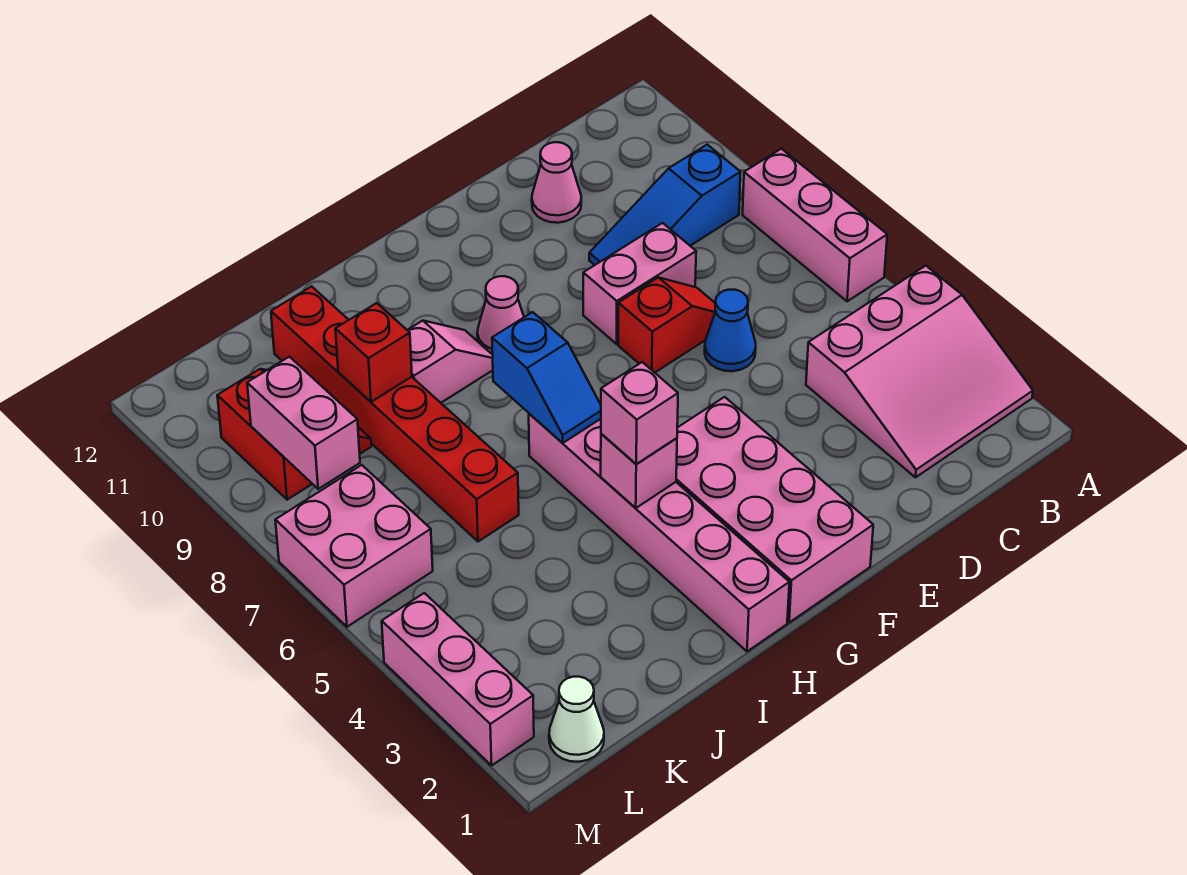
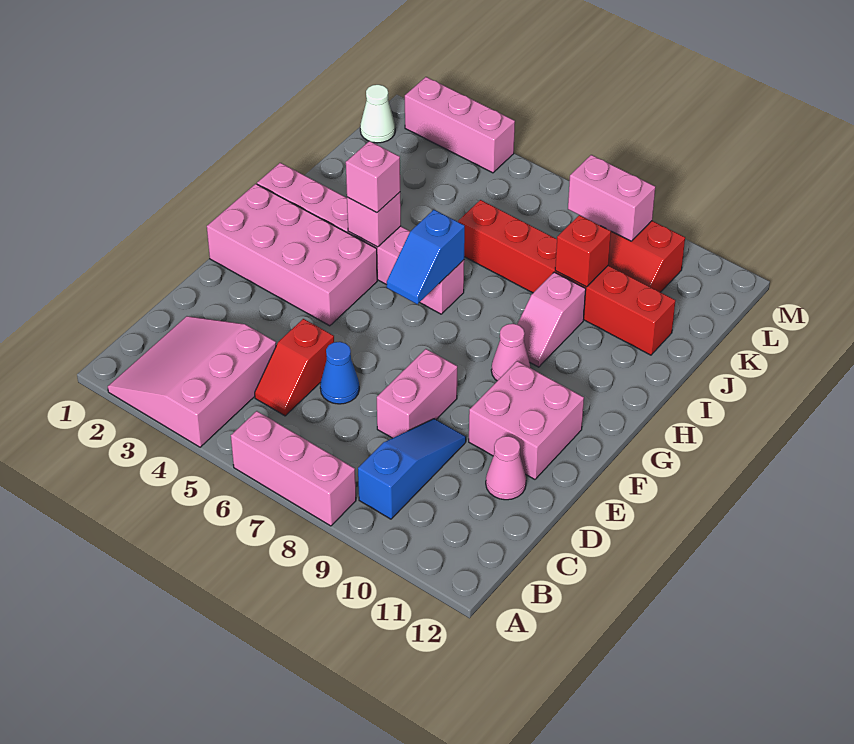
red slope D7:E7 level 1 top E -> red slope C5:D5 level 1 top D
blue slope H6:H7 level 2 top 7 -> blue slope G6:H6 level 2 top H
pink brick L6:M7 level 1 -> pink brick E10:F11 level 1

